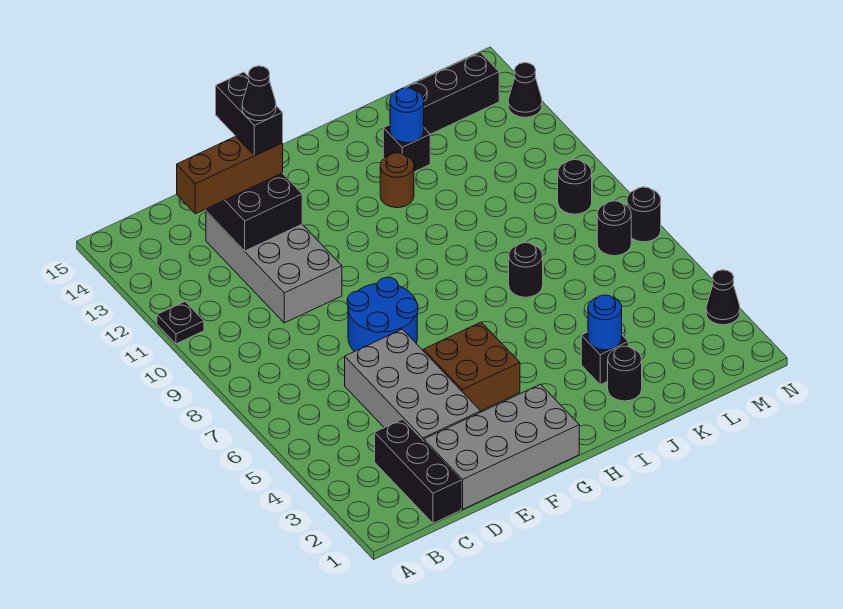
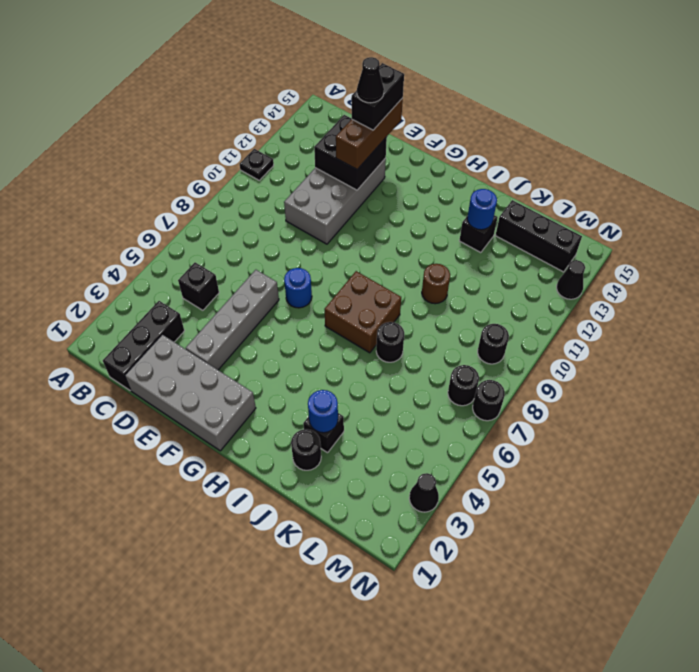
none -> black brick C5 level 1
brown brick C13:E13 level 3 -> brown brick E12:E14 level 3
grey brick D3:E6 level 1 -> grey brick E3:E6 level 1
blue round brick E7:F8 level 1 -> blue round brick F7 level 1
brown brick F4:G5 level 1 -> brown brick H7:I8 level 1
brown round brick I12 level 1 -> brown round brick J10 level 1

